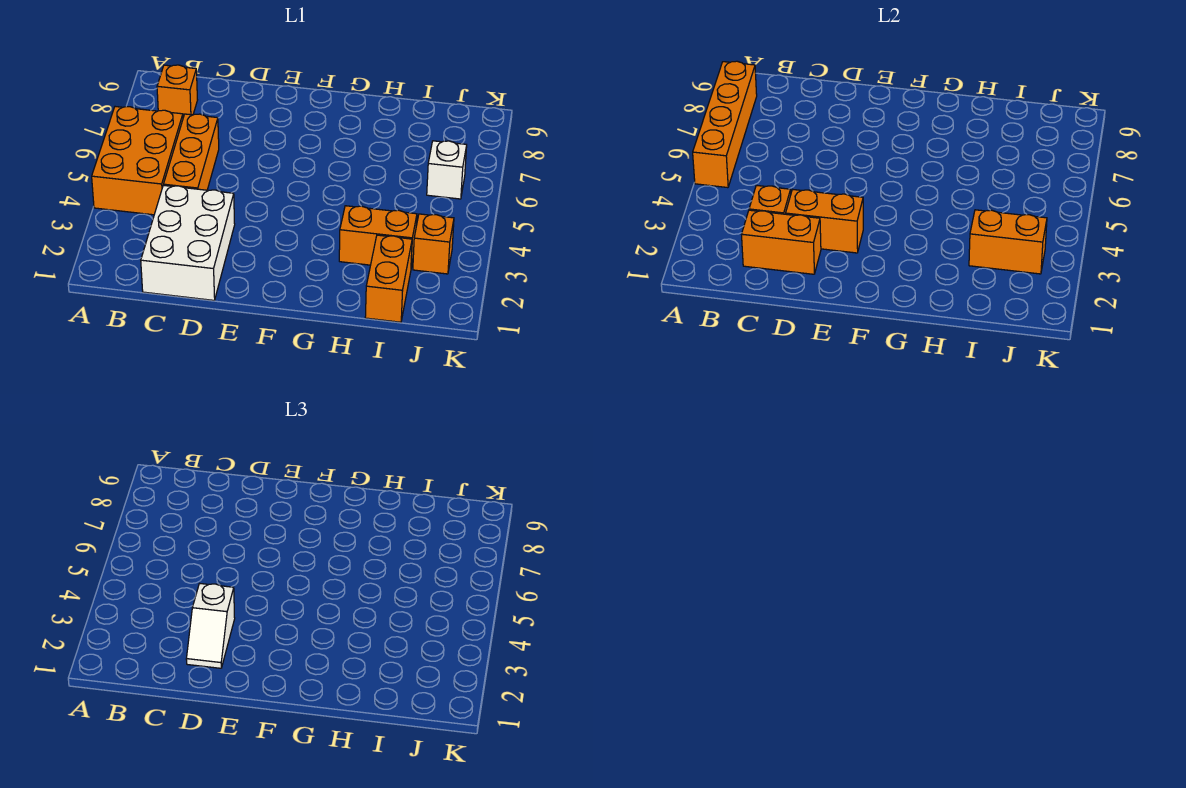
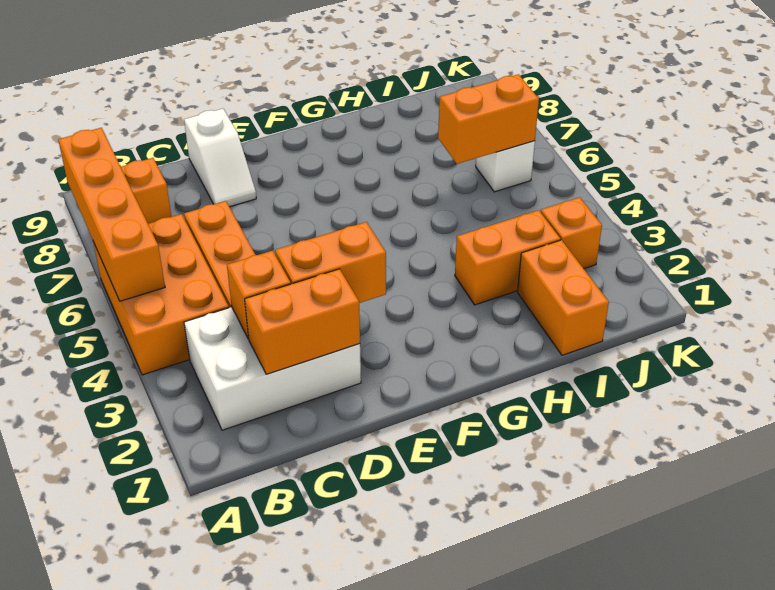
white brick C1:D3 level 1 -> white brick B2:D3 level 1
white slope D2:D3 level 3 top 3 -> white slope D8:D9 level 1 top 9
orange brick I3:J3 level 2 -> orange brick I6:J6 level 2

